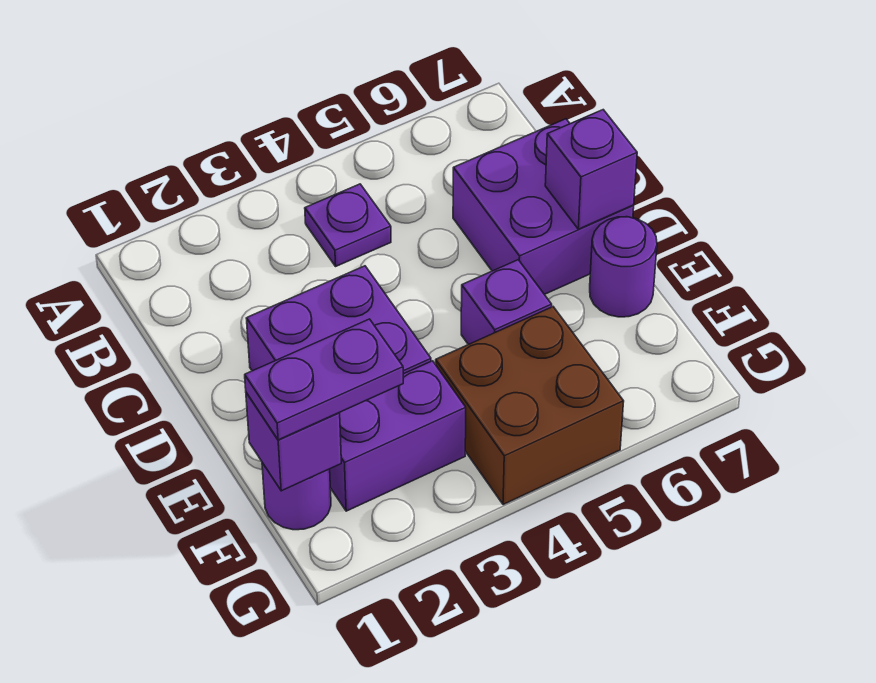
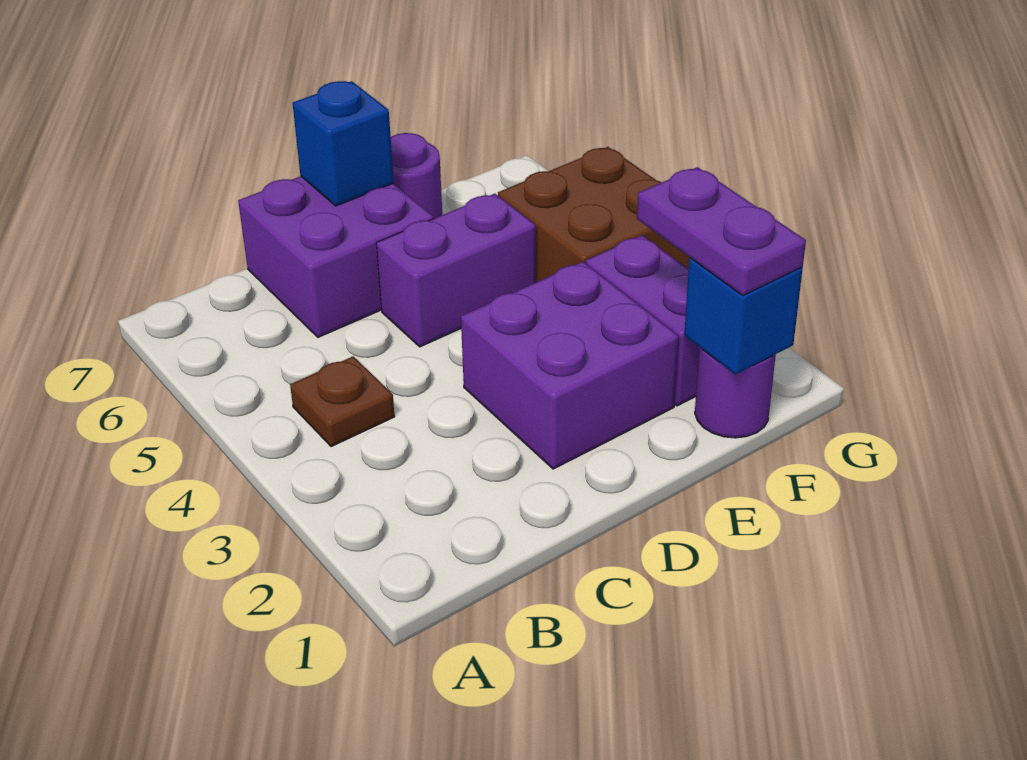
purple plate B4 level 1 -> brown plate B4 level 1
purple brick D7 level 2 -> blue brick D7 level 2
purple brick E5 level 1 -> purple brick D5:E5 level 1
purple brick F1 level 2 -> blue brick F1 level 2

